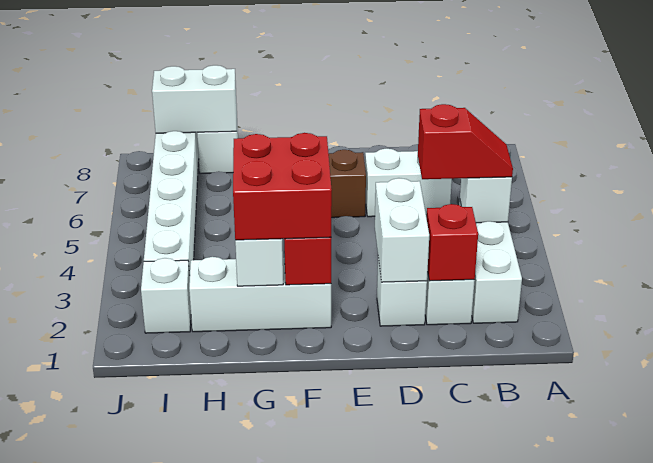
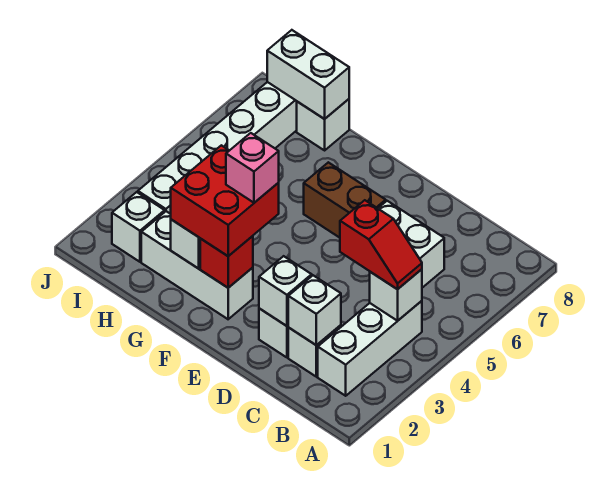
red brick C2 level 2 -> white brick C2 level 2
white brick D2:D3 level 2 -> white brick D2 level 2
none -> pink brick F3 level 4

